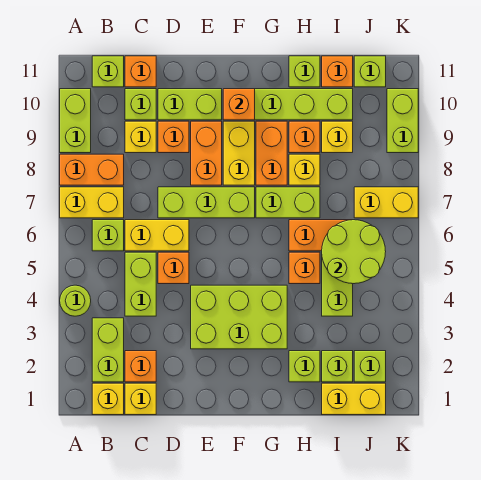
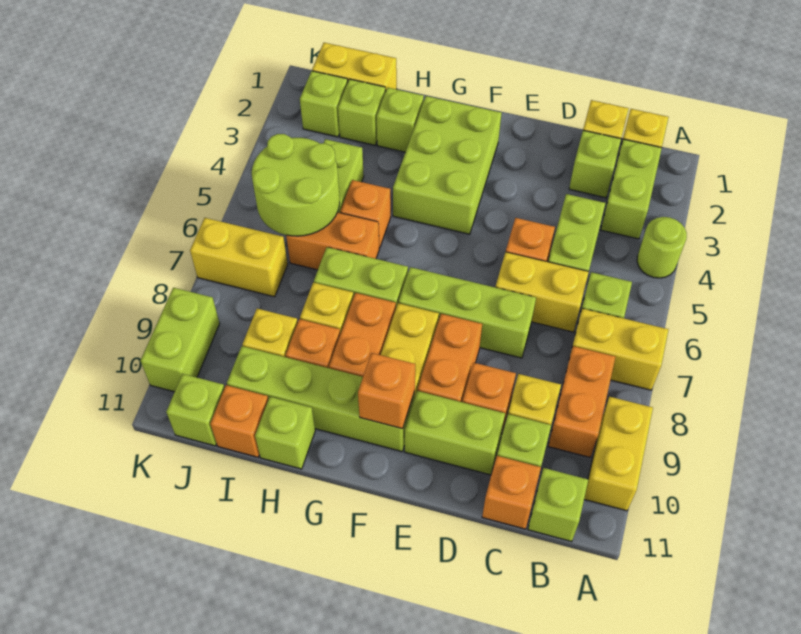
orange brick A8:B8 level 1 -> orange brick B8:B9 level 1
lime brick A9:A10 level 1 -> yellow brick A9:A10 level 1
orange brick C2 level 1 -> lime brick C2 level 1
lime brick E3:G4 level 1 -> lime brick F2:G4 level 1

